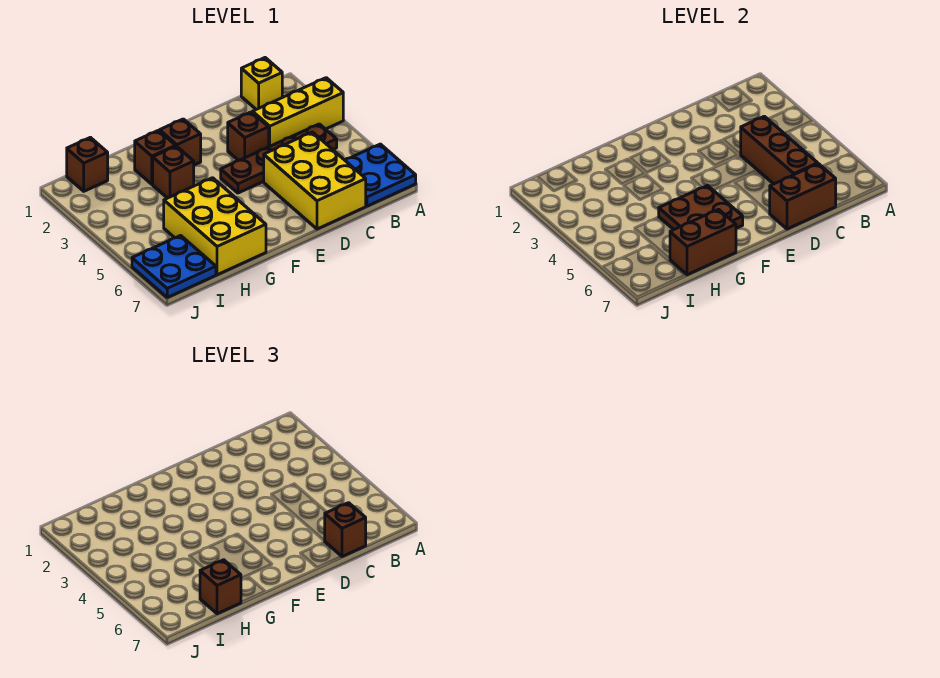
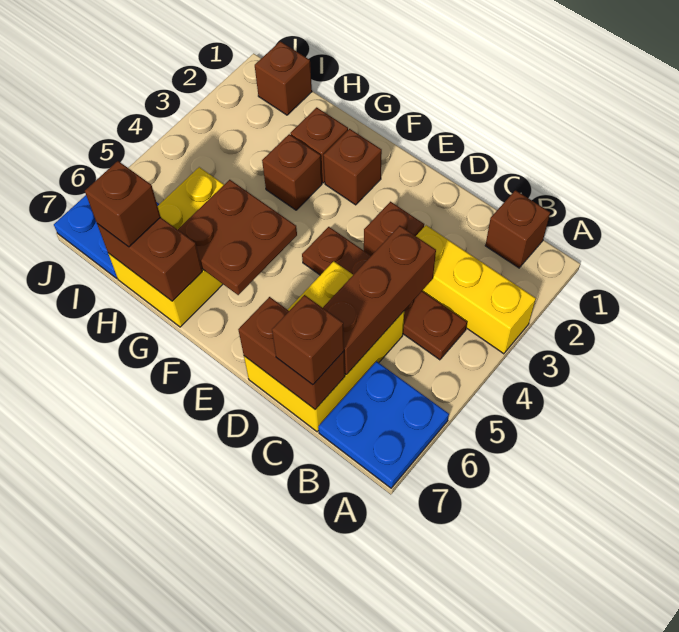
yellow brick B1 level 1 -> brown brick B1 level 1

